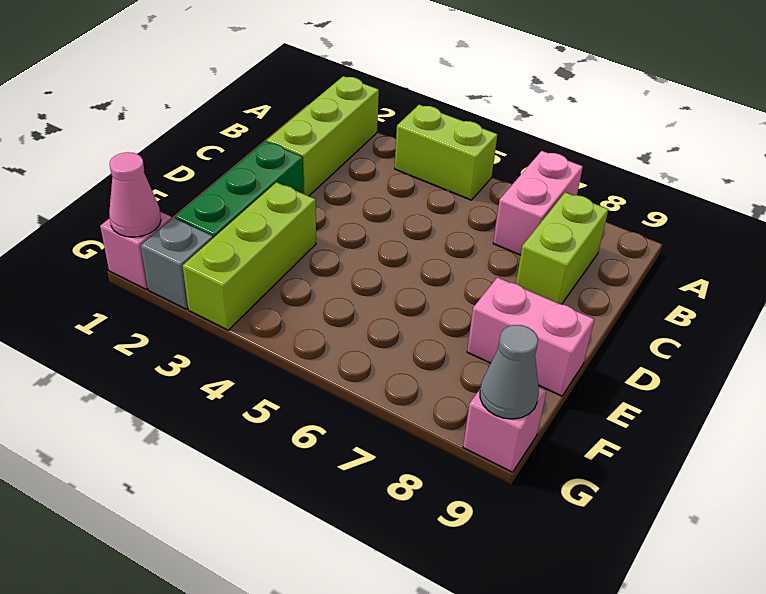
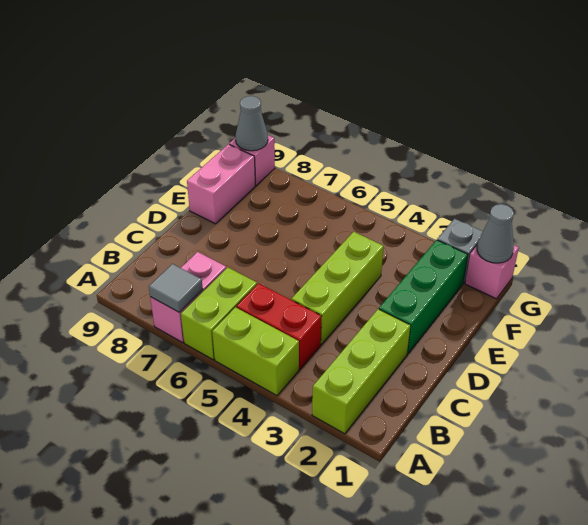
none -> grey tile A7 level 2
none -> red brick B4:B5 level 1
lime brick B8:C8 level 1 -> lime brick A6:B6 level 1
lime brick E3:G3 level 1 -> lime brick C4:E4 level 1
pink brick E8:E9 level 1 -> pink brick E9:F9 level 1
pink cone G1 level 2 -> grey cone G1 level 2

